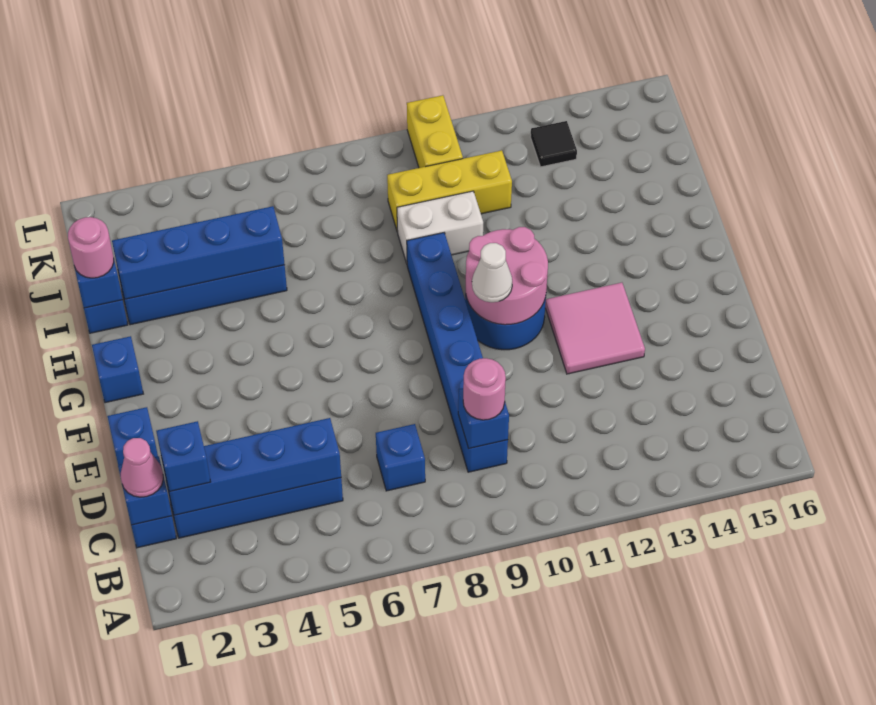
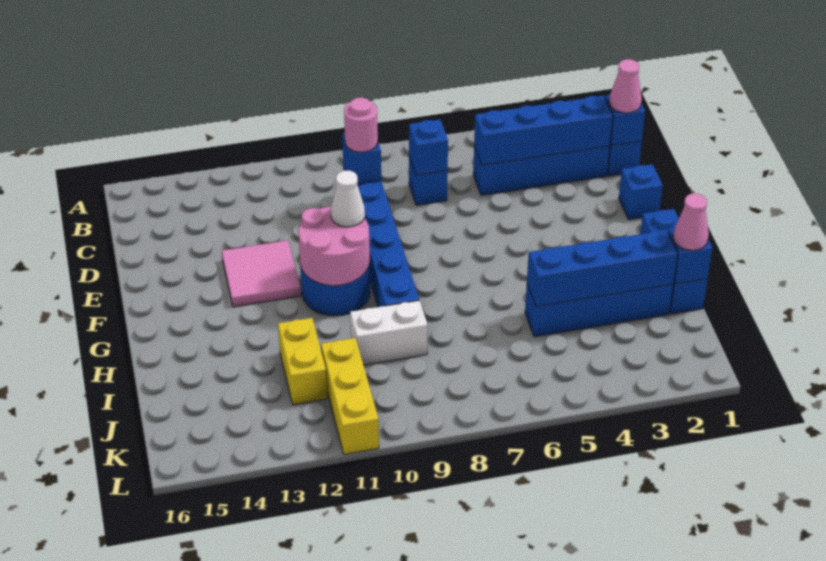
blue brick C2 level 3 -> blue brick C7 level 2
pink round brick I1 level 3 -> pink cone I1 level 3
yellow brick J9:J11 level 1 -> yellow brick J11:L11 level 1
yellow brick K10:L10 level 1 -> yellow brick I12:J12 level 1
black tile K13 level 1 -> none

